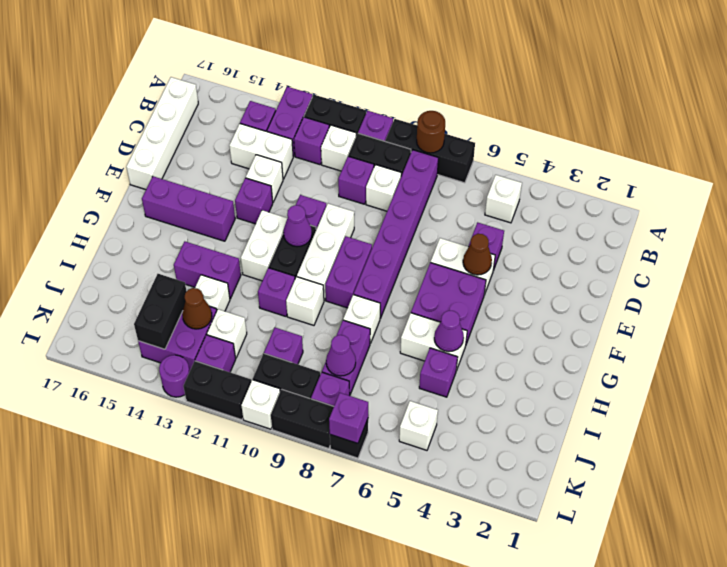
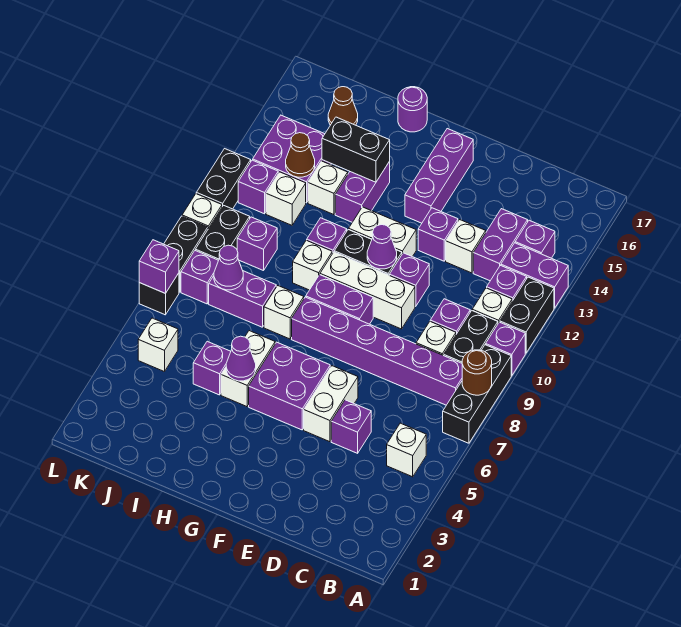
white brick B17:E17 level 1 -> none
white brick C13:C14 level 1 -> purple brick C13:C14 level 1
brown cone E5 level 2 -> brown cone J16 level 1
black brick J14:K14 level 2 -> black brick H14:I14 level 2
purple round brick L13 level 1 -> purple round brick H17 level 1

